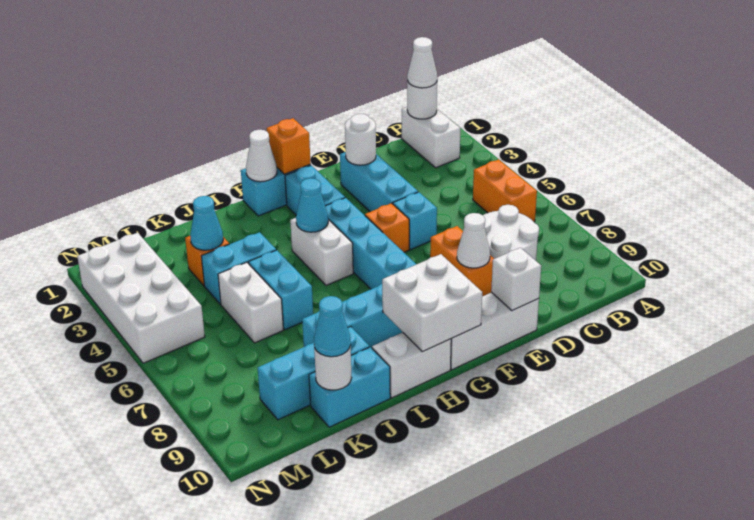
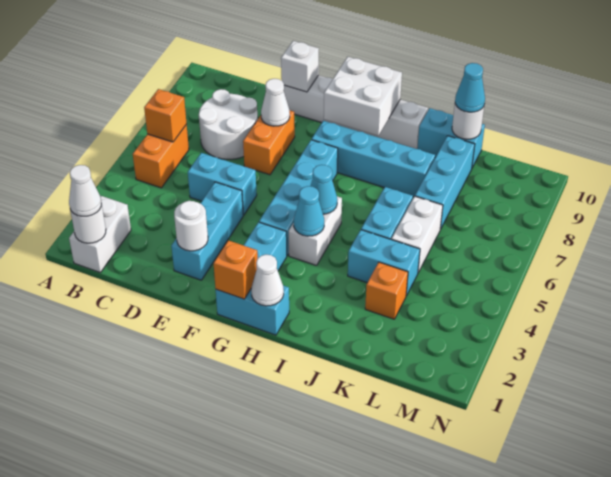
cyan brick E5 level 1 -> cyan brick D5:E5 level 1
orange brick F5 level 1 -> orange brick B6 level 2
cyan brick J9:L9 level 1 -> cyan brick K7:K9 level 1
cyan cone K3 level 2 -> cyan cone H5 level 2
white brick M2:N5 level 1 -> none

